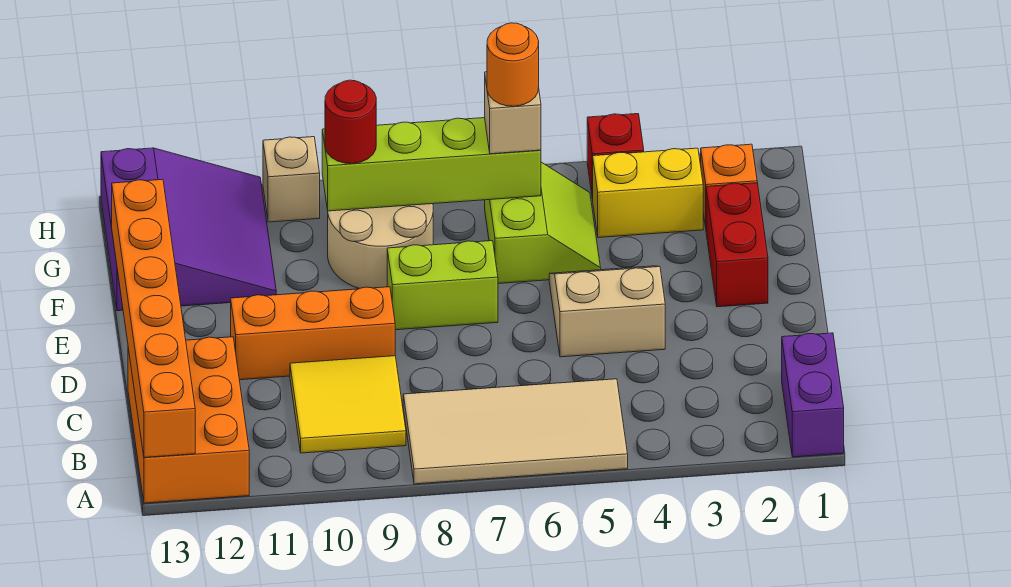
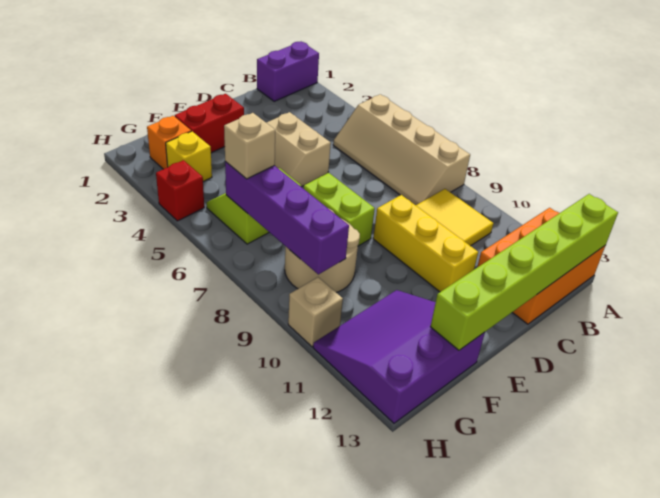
tan tile A5:B8 level 1 -> tan slope A5:B8 level 1 top A
orange brick A13:F13 level 2 -> lime brick A13:F13 level 2
orange brick D9:D11 level 1 -> yellow brick D9:D11 level 1
yellow brick G3:G4 level 1 -> yellow brick G3 level 1
lime brick G6:G9 level 2 -> purple brick G6:G9 level 2
orange round brick G6 level 4 -> none
red round brick G9 level 3 -> none

